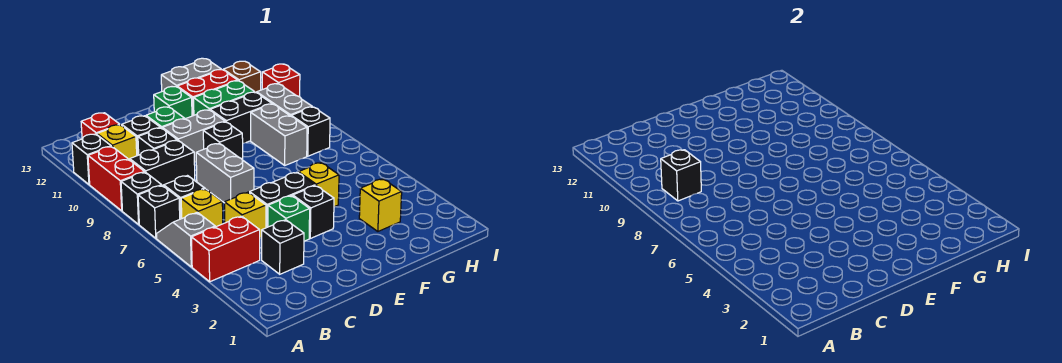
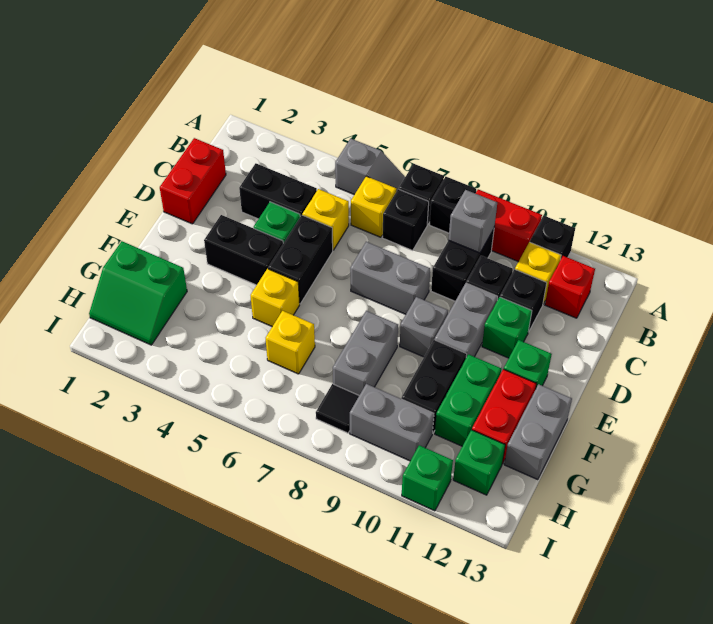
red brick A4:B4 level 1 -> red brick C1:D1 level 1
black brick B9 level 2 -> grey brick B9 level 2
black brick C3 level 1 -> black brick C3:C4 level 1
black brick E4 level 1 -> black brick E3:E4 level 1
black brick E9 level 1 -> grey brick E9 level 1
none -> green slope G1:H2 level 1 top G
yellow brick G3 level 1 -> yellow brick G6 level 1
grey brick G8:G9 level 1 -> grey brick F8:G8 level 1
black brick H8 level 1 -> black tile H8 level 1
brown brick H12 level 1 -> green brick H12 level 1
red brick I11 level 1 -> green brick I11 level 1

